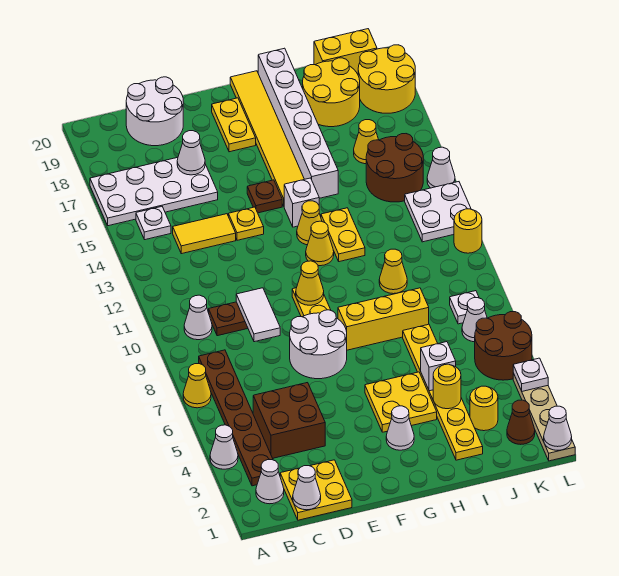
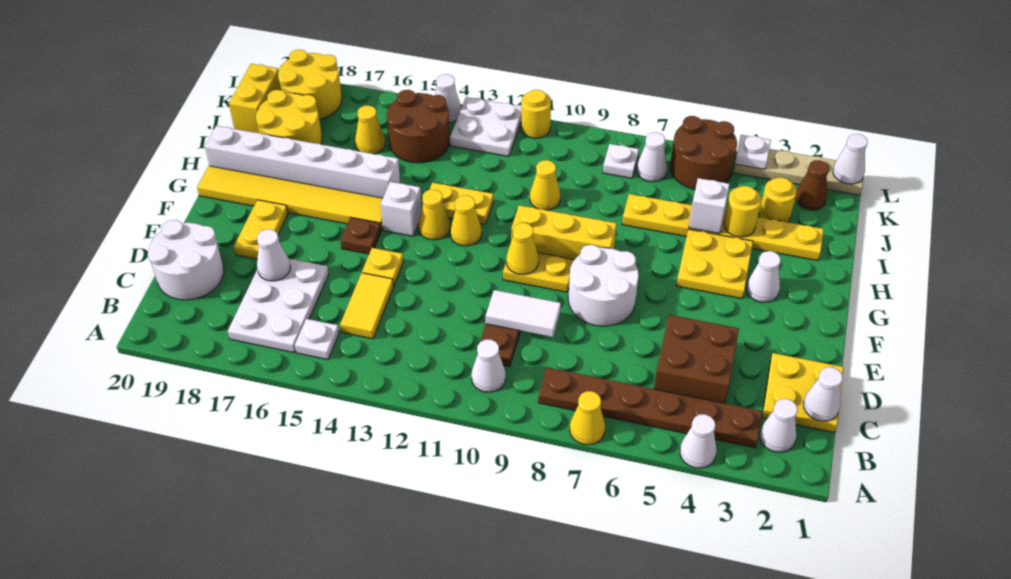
white plate A16:D17 level 1 -> white plate B16:D17 level 1
yellow plate F18:F19 level 1 -> yellow plate E18:F18 level 1
yellow brick G8:I8 level 1 -> yellow brick G8:G10 level 1

